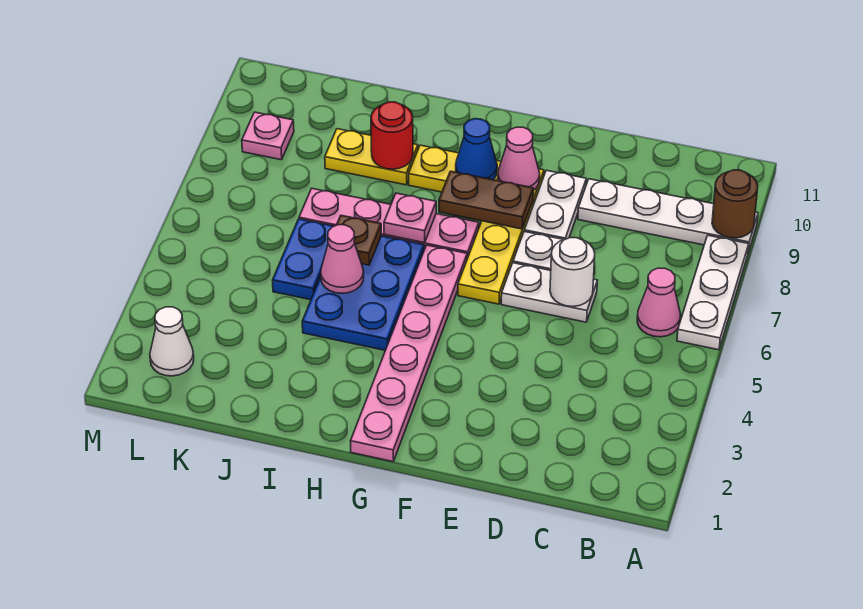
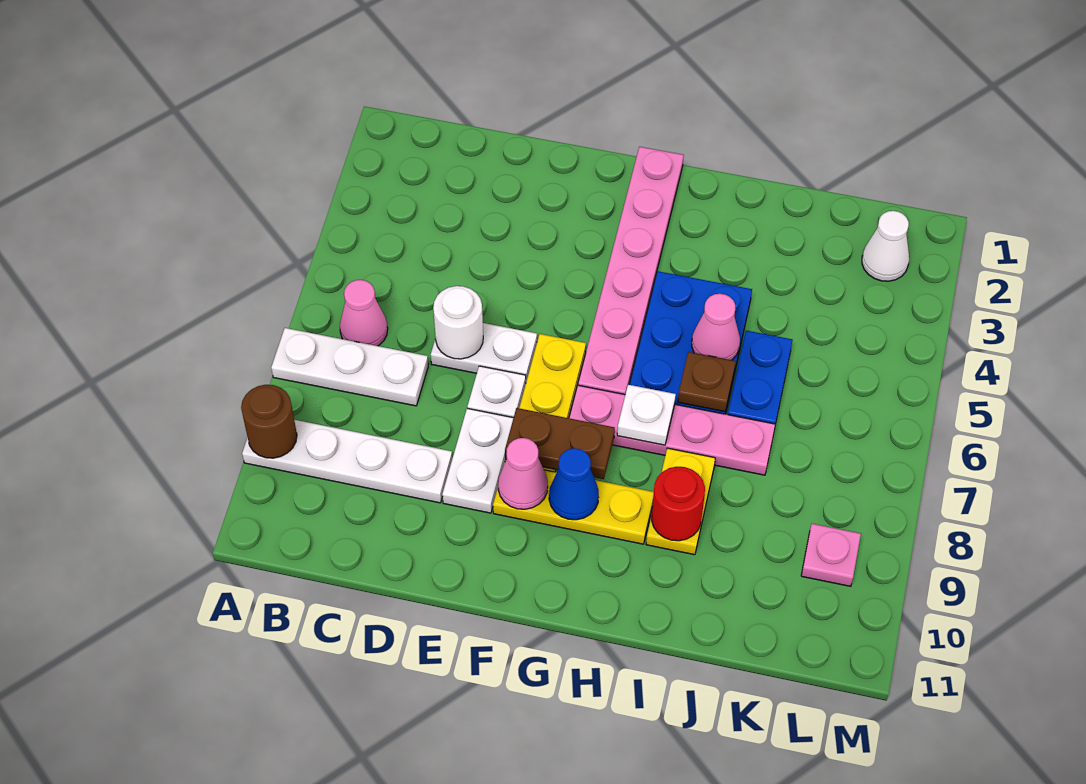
white plate A6:A8 level 1 -> white plate A7:C7 level 1
pink plate H7 level 2 -> white plate H7 level 2
yellow plate I9:J9 level 1 -> yellow plate I8:I9 level 1

